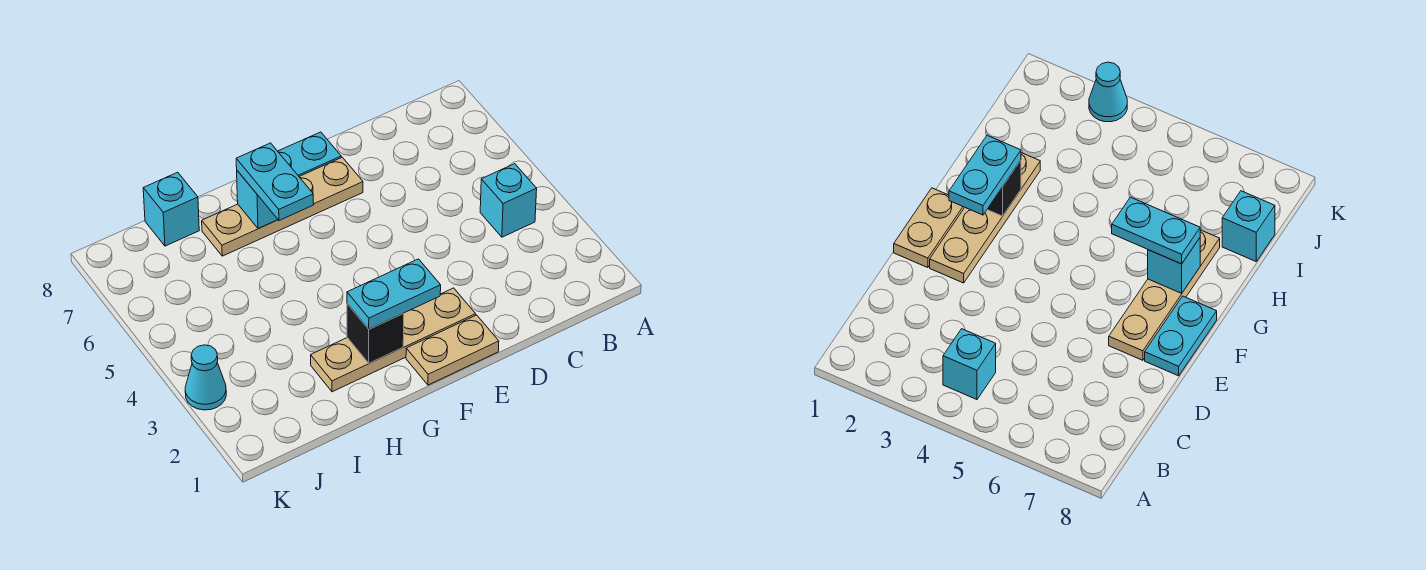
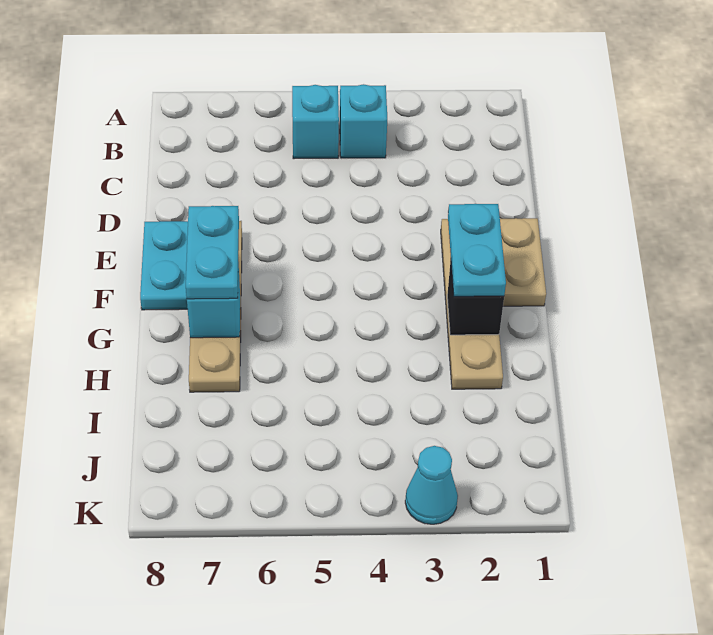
cyan plate G6:G7 level 3 -> cyan plate F7:G7 level 3
cyan brick I8 level 1 -> cyan brick B5 level 1

